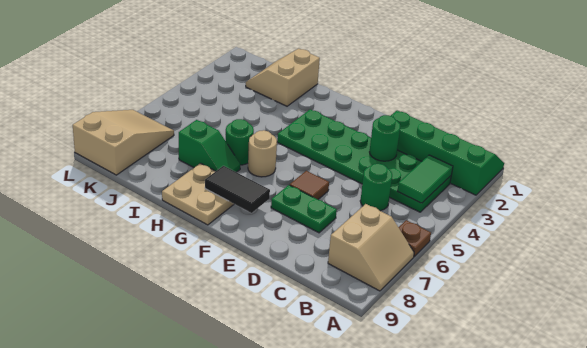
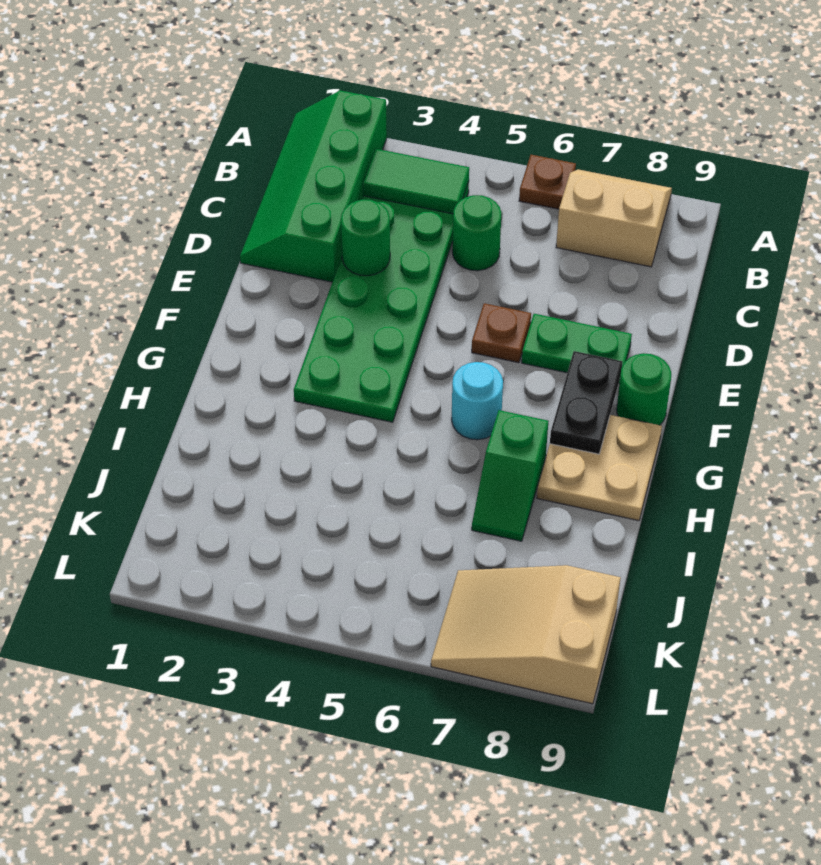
green plate D7:E7 level 1 -> green plate E7:E8 level 1
brown tile E6 level 1 -> brown plate E6 level 1
black tile F8:G8 level 2 -> black plate F8:G8 level 2
tan round brick G6 level 1 -> cyan round brick G6 level 1
green round brick H6 level 1 -> green round brick F9 level 1
green slope H7:I7 level 1 top I -> green slope H7:I7 level 1 top H
tan slope I1:J2 level 1 top I -> none

